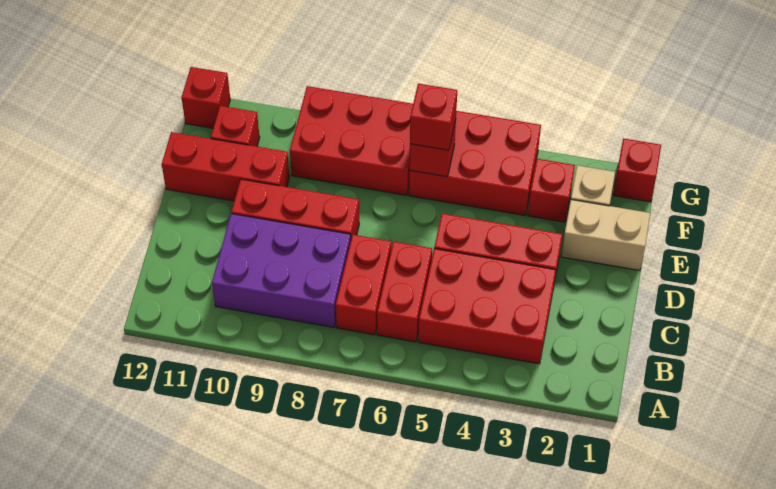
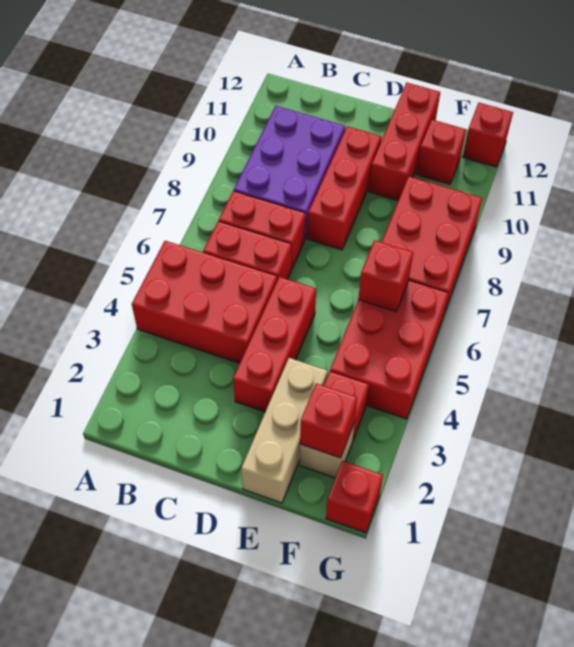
red brick B3:C5 level 1 -> red brick A4:C5 level 1
tan brick E1:E2 level 1 -> tan brick E1:E3 level 1
red brick F6 level 3 -> red brick F2 level 2

